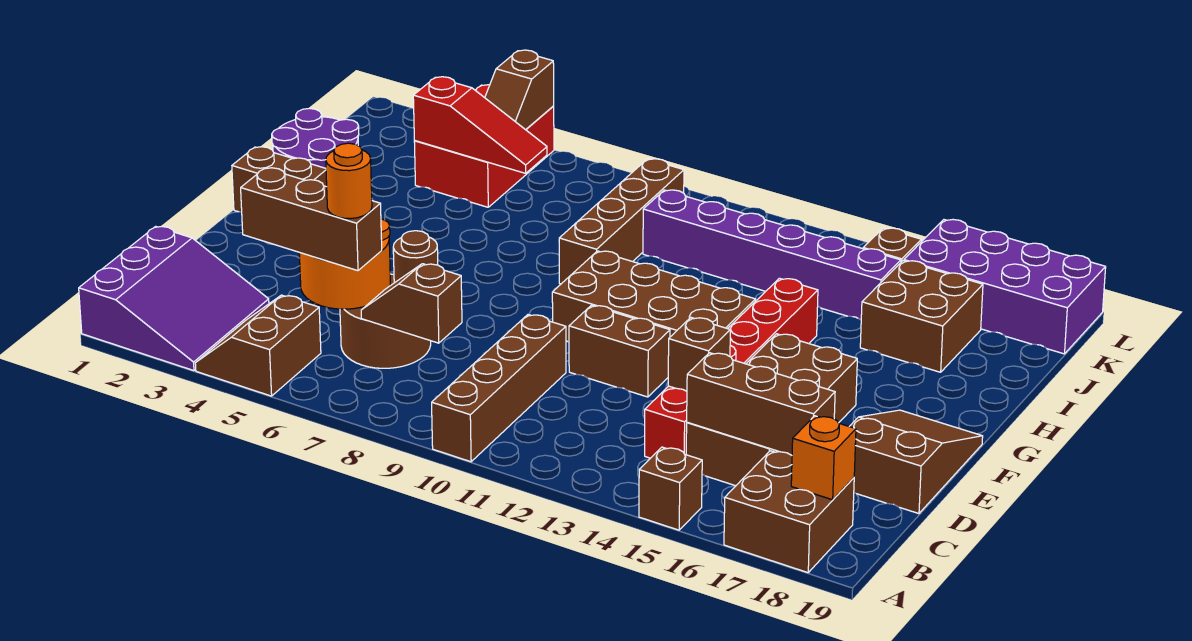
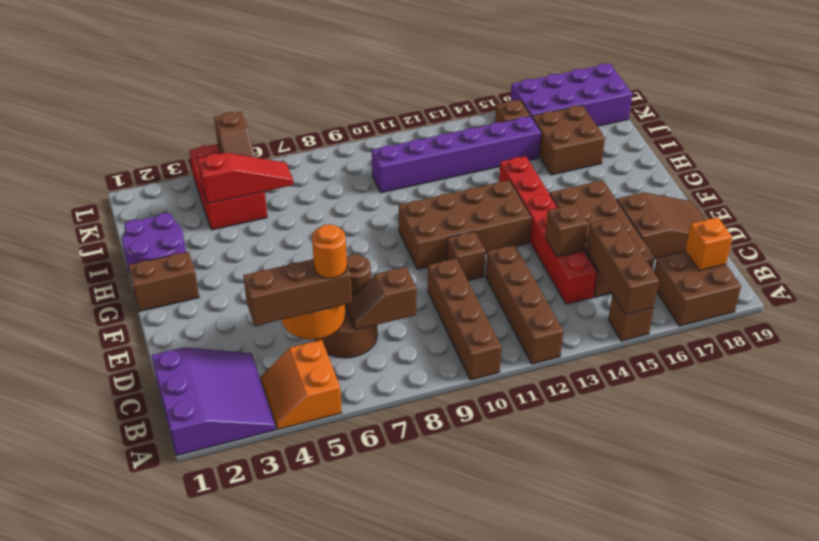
brown slope A4:B5 level 1 top 5 -> orange slope A4:B5 level 1 top 5
brown brick C15:C17 level 2 -> brown brick A15:C15 level 2
brown slope D18:F19 level 1 top D -> brown slope D17:E19 level 1 top 17
brown brick E11:E12 level 1 -> brown brick E11 level 1
brown brick H9:K9 level 1 -> brown brick A12:D12 level 1

